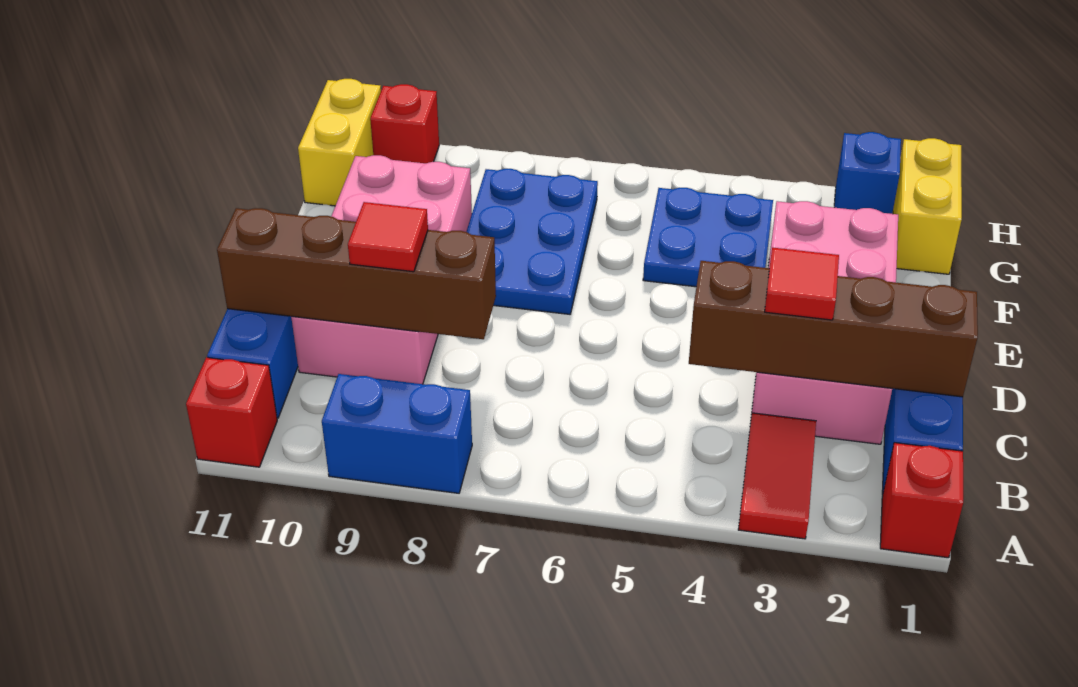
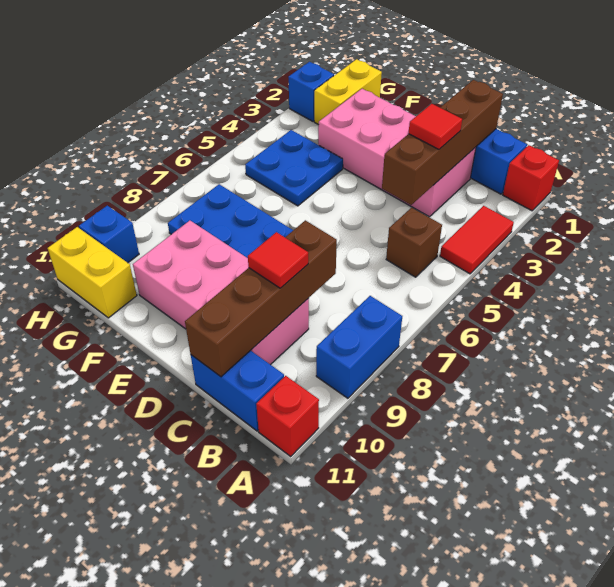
red tile A3:B3 level 1 -> red tile A3:A4 level 1
none -> brown brick B5 level 1
yellow brick G1:H1 level 1 -> yellow brick G1:G2 level 1
red brick H10 level 1 -> blue brick H10 level 1

